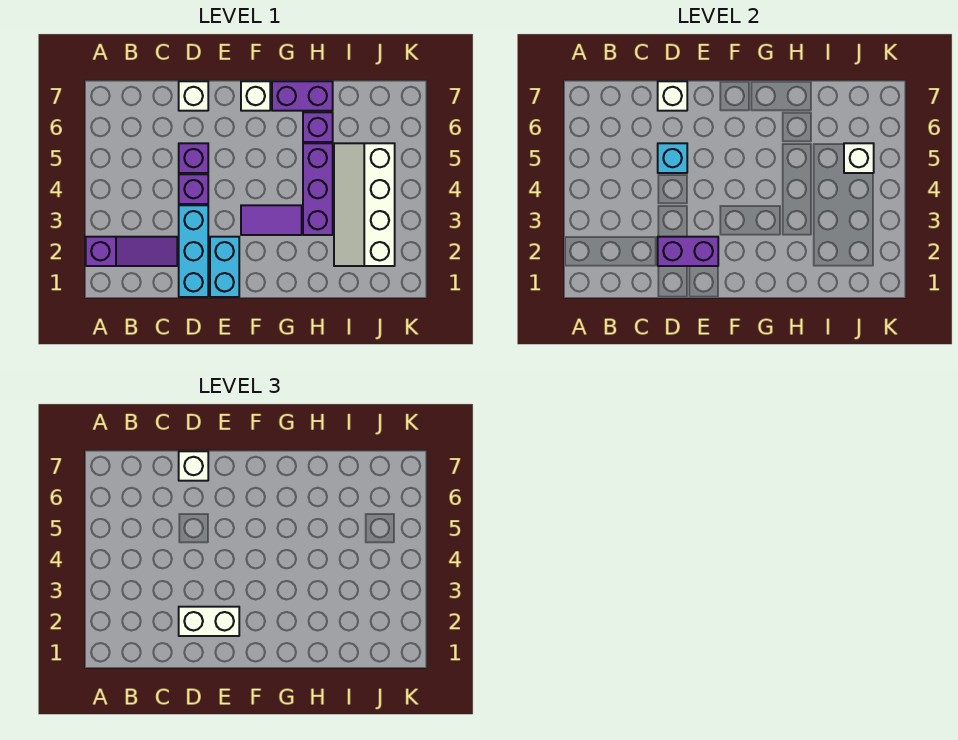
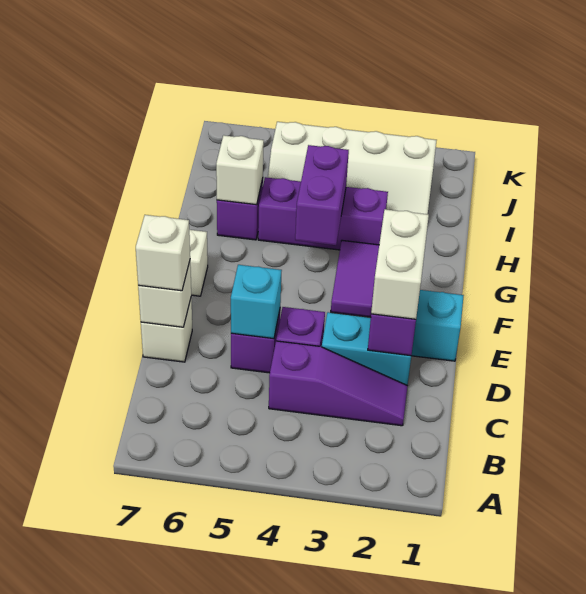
purple slope A2:C2 level 1 top A -> purple slope C2:C4 level 1 top 4
cyan brick D1:D3 level 1 -> cyan brick D2:D3 level 1
purple brick G7:H7 level 1 -> purple brick G4:H4 level 2
white brick J5 level 2 -> white brick H6 level 2

